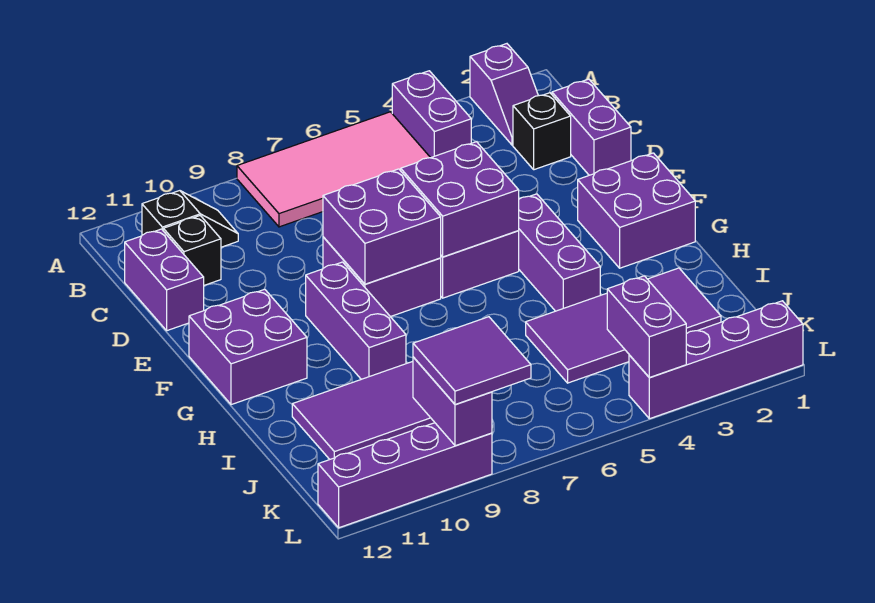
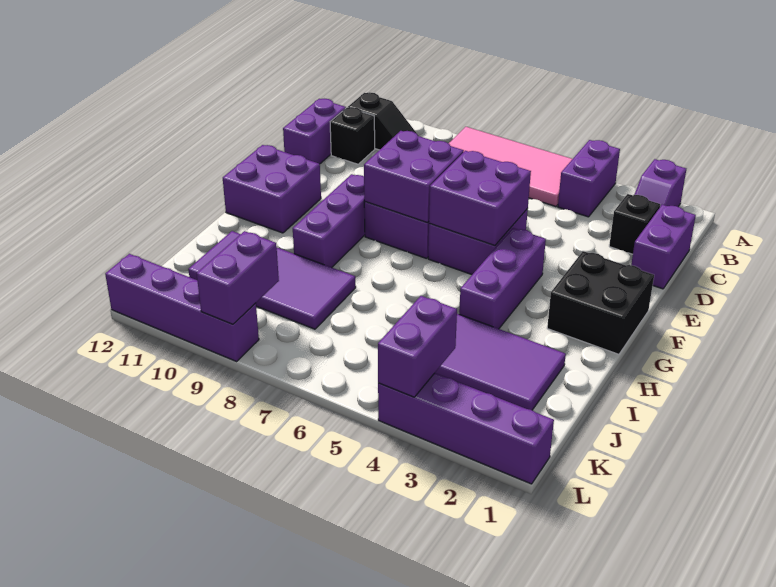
purple brick F1:G2 level 1 -> black brick F1:G2 level 1
purple tile K8:L9 level 3 -> none

